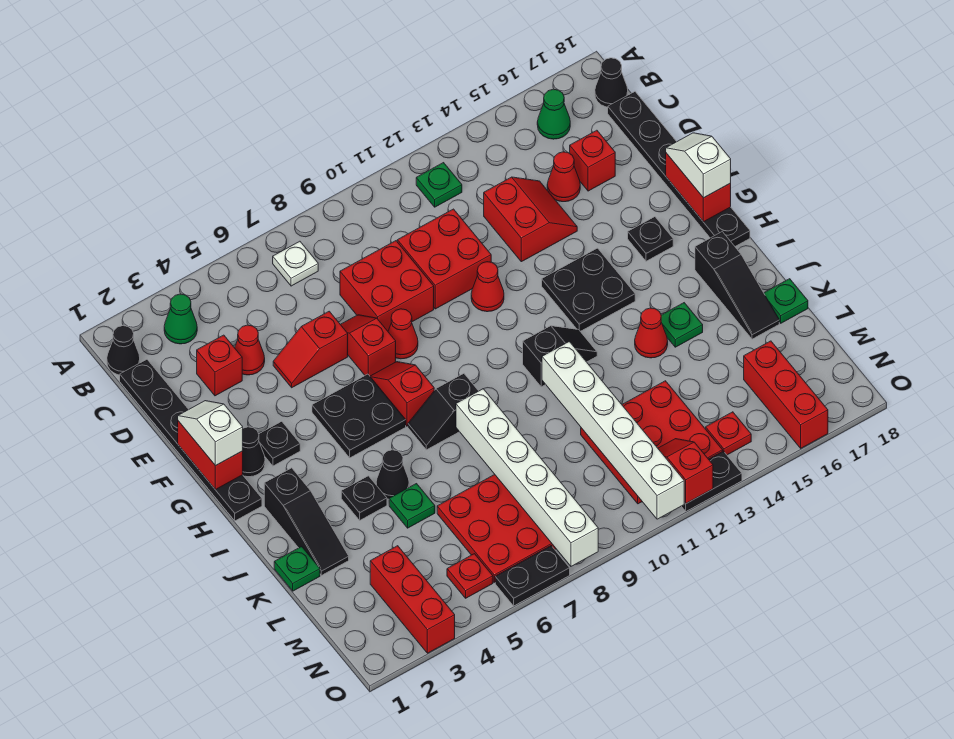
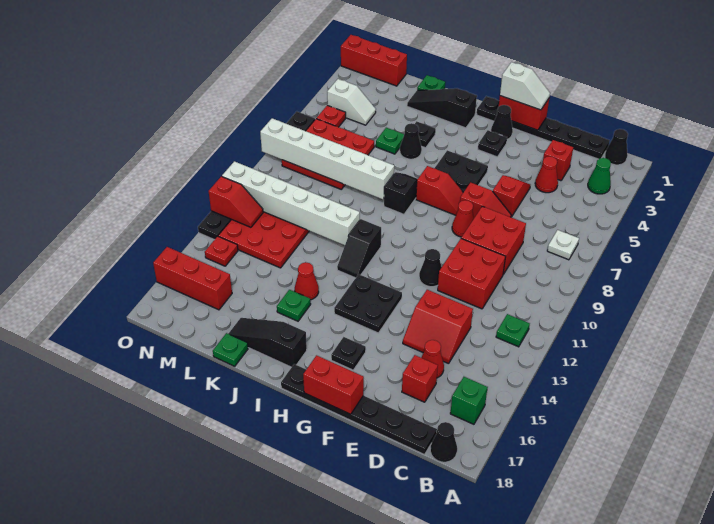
green cone B16 level 1 -> green brick B16 level 1
red cone F11 level 1 -> black cone F11 level 1
white slope F18:G18 level 3 top G -> white slope M4:N4 level 1 top N
red brick M3:O3 level 1 -> red brick M1:O1 level 1

